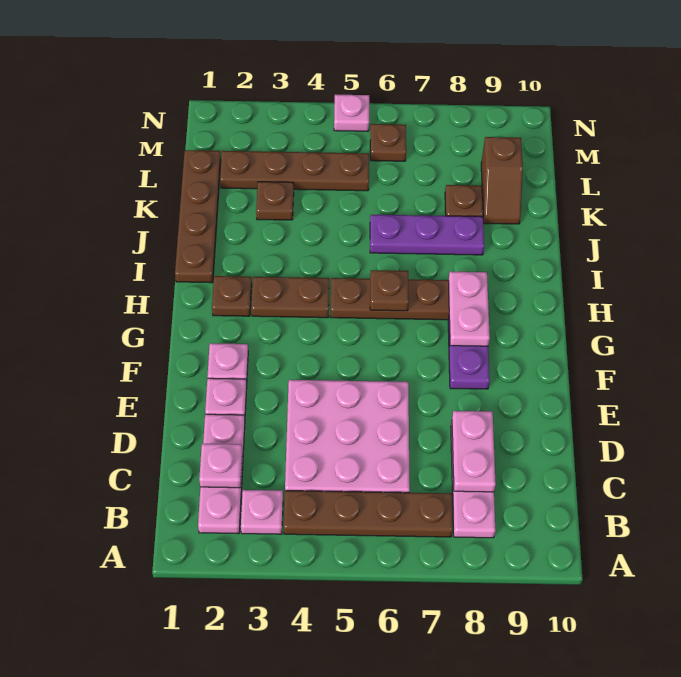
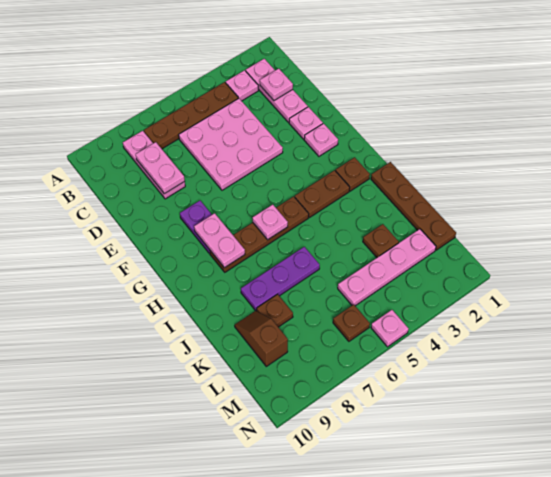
brown plate H6 level 2 -> pink plate H6 level 2
brown plate L2:L5 level 1 -> pink plate L2:L5 level 1

